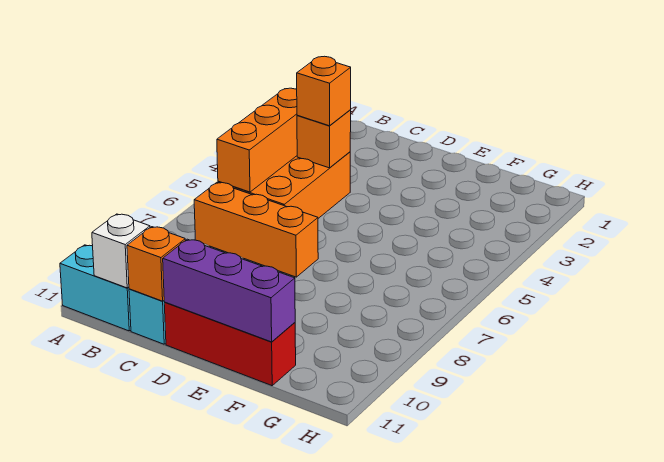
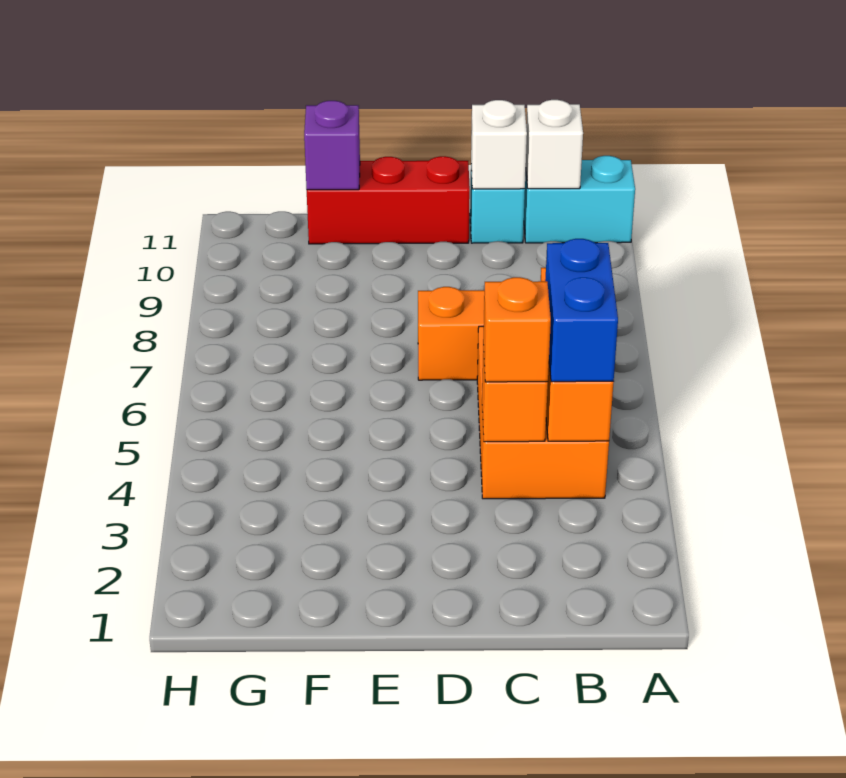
none -> blue brick B4:B5 level 3
orange brick C11 level 2 -> white brick C11 level 2
purple brick D11:F11 level 2 -> purple brick F11 level 2

